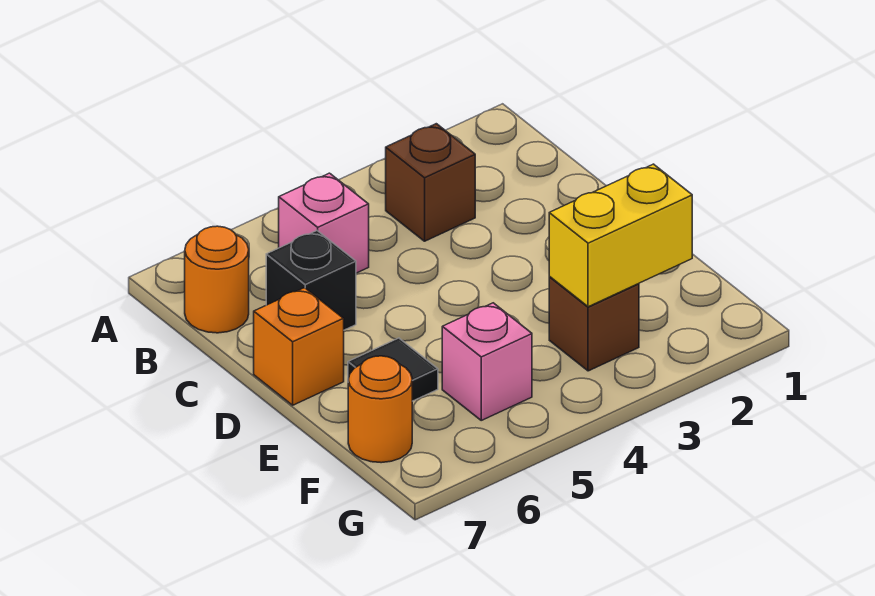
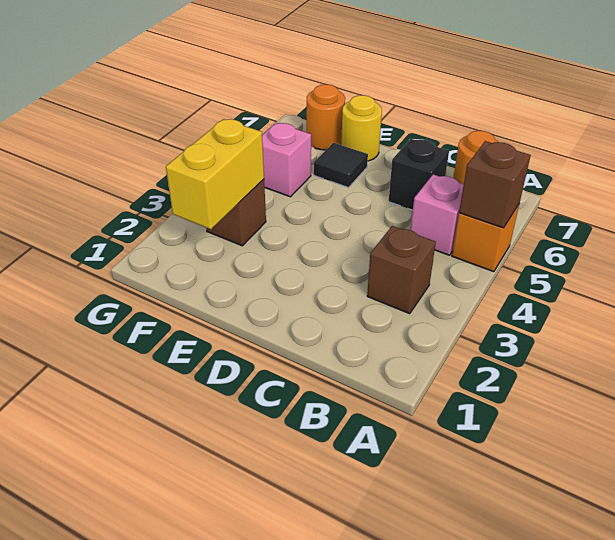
none -> brown brick A5 level 2
orange brick D7 level 1 -> orange brick A5 level 1
none -> yellow round brick E7 level 1

